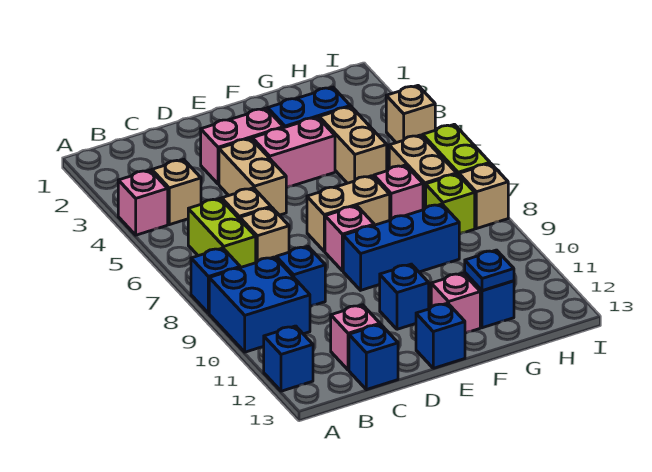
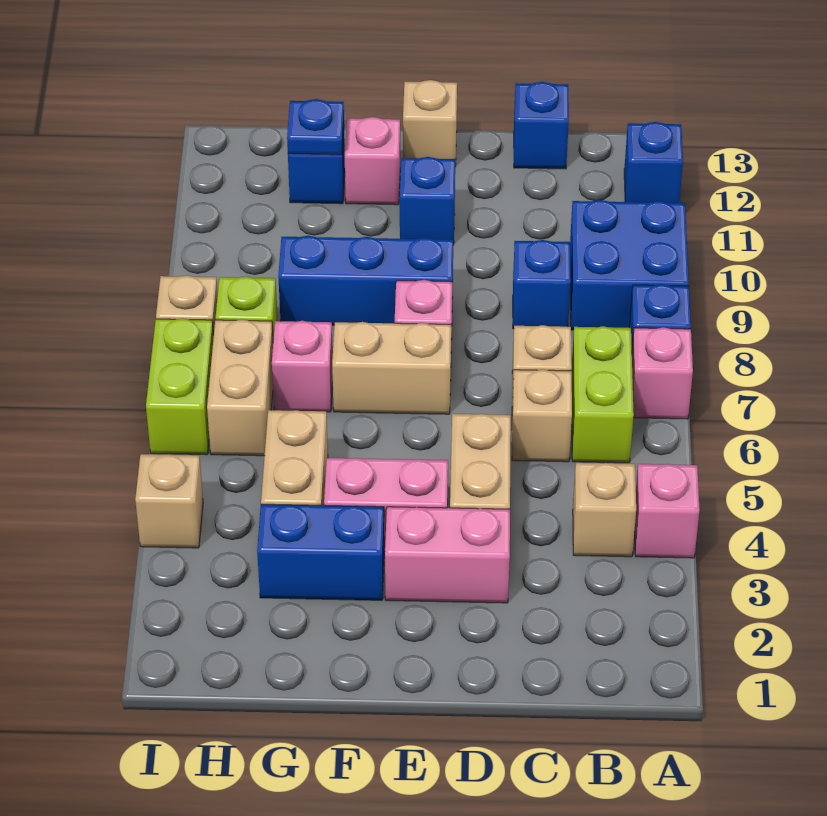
pink brick C12 level 1 -> pink brick A7 level 1
blue brick E13 level 1 -> tan brick E13 level 1

